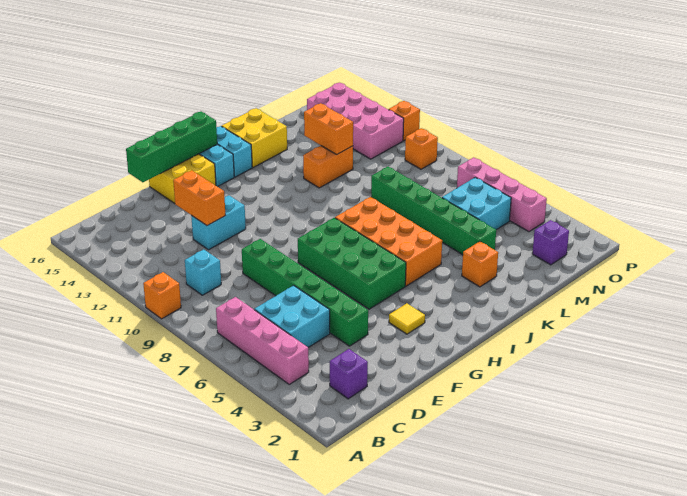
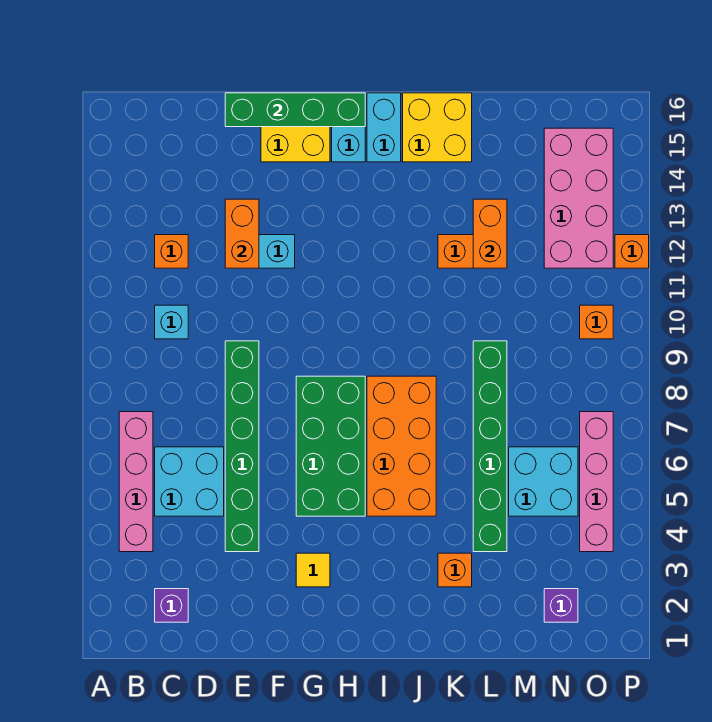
orange brick A10 level 1 -> orange brick C12 level 1

